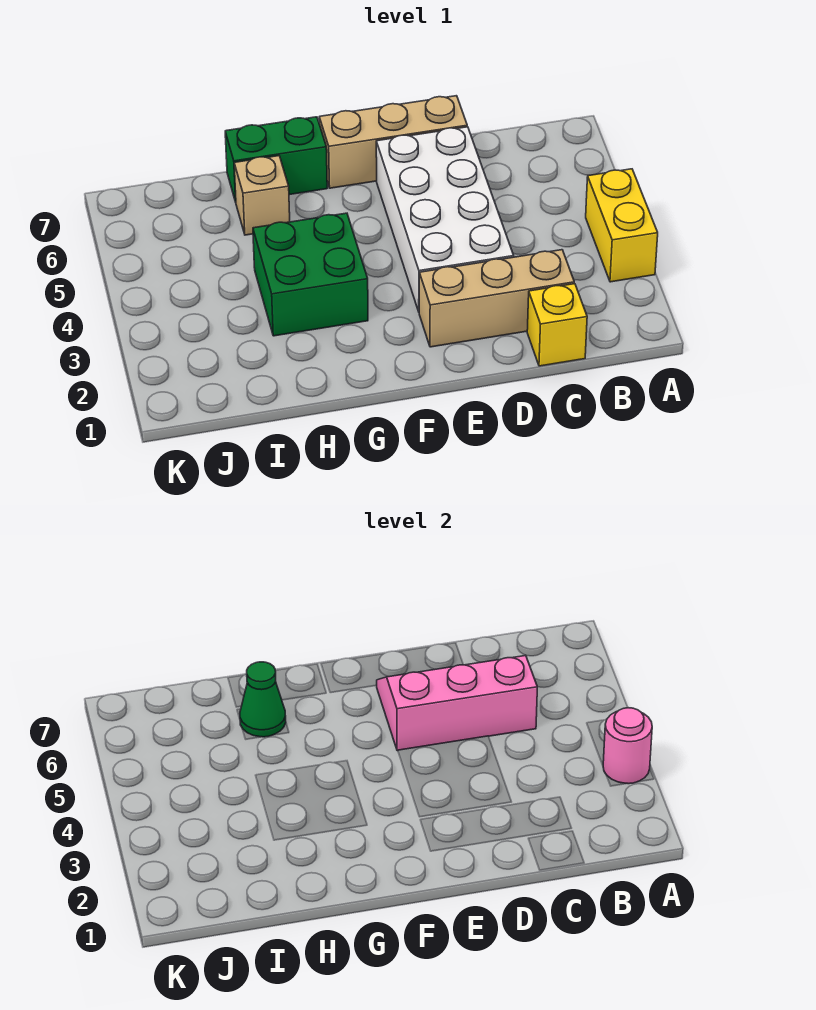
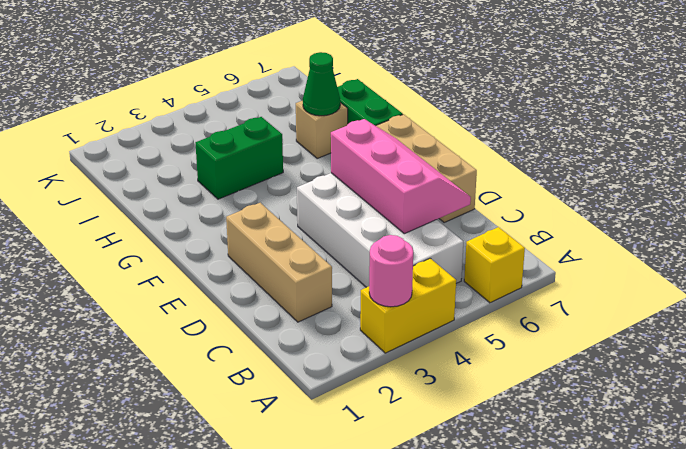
yellow brick C1 level 1 -> yellow brick A6 level 1
white brick D3:E6 level 1 -> white brick B4:E5 level 1
green brick G3:H4 level 1 -> green brick H3:H4 level 1

